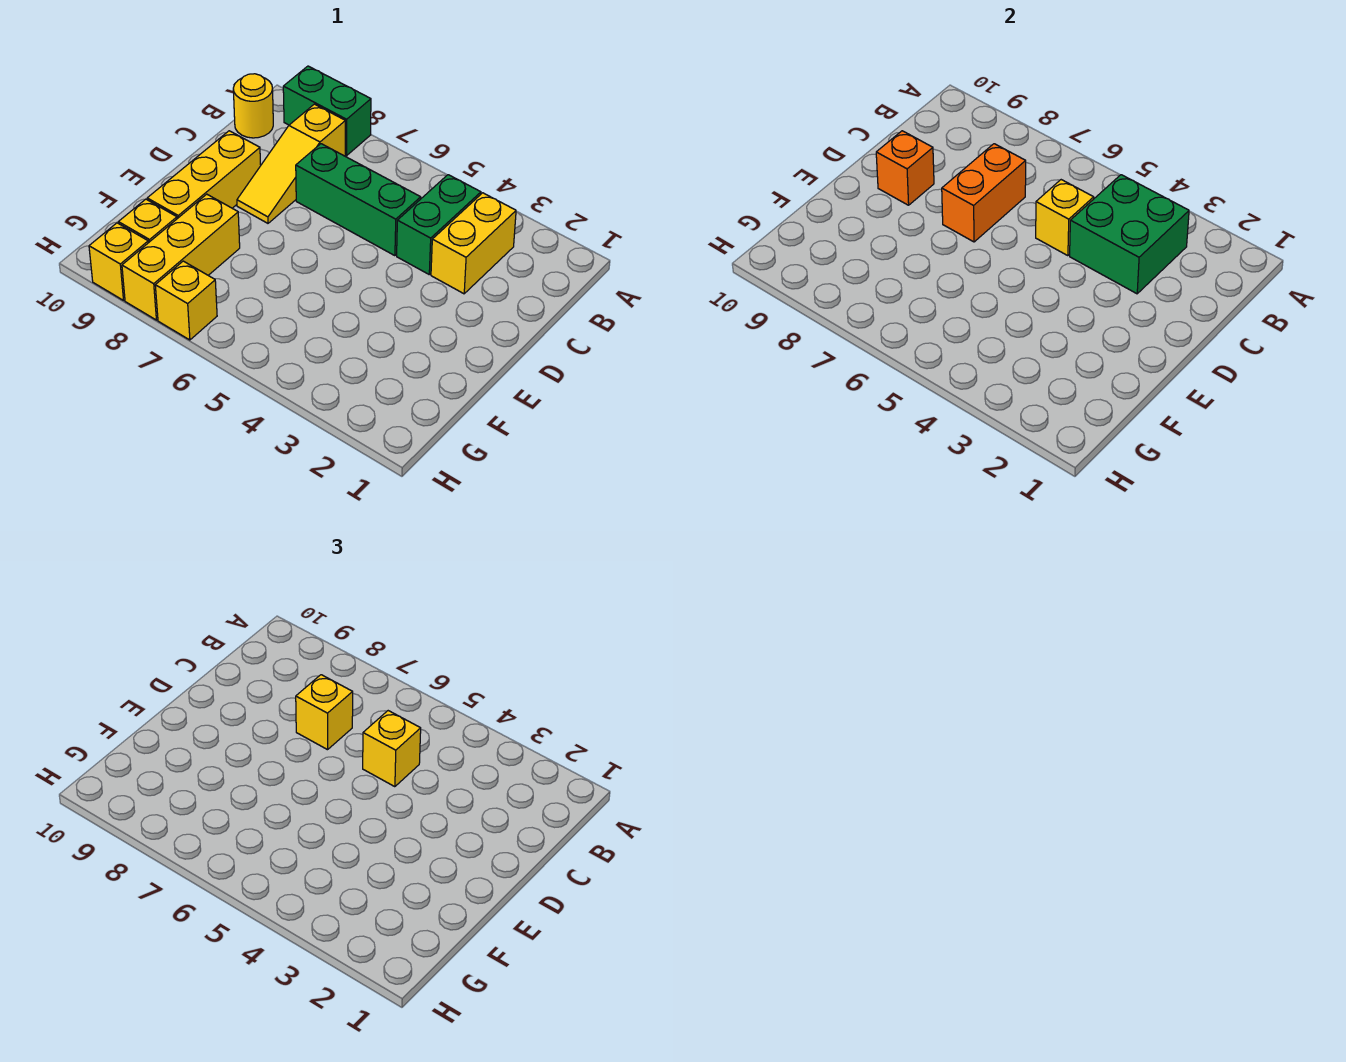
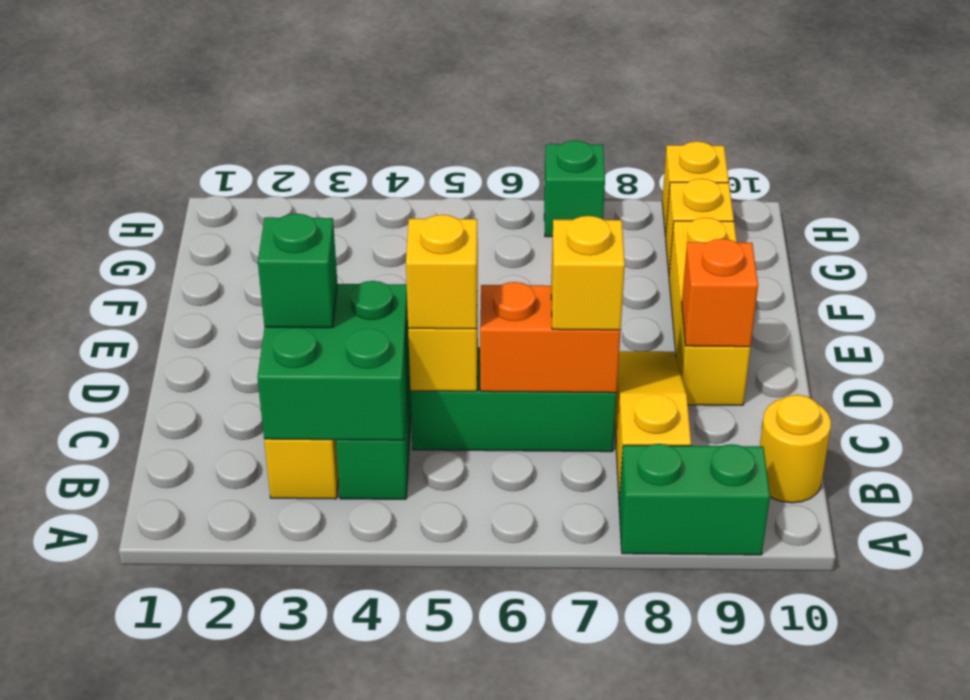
none -> green brick C3 level 3
orange brick C7:D7 level 2 -> orange brick C6:C7 level 2
yellow brick F8:H8 level 1 -> none
yellow brick H7 level 1 -> green brick H7 level 1

